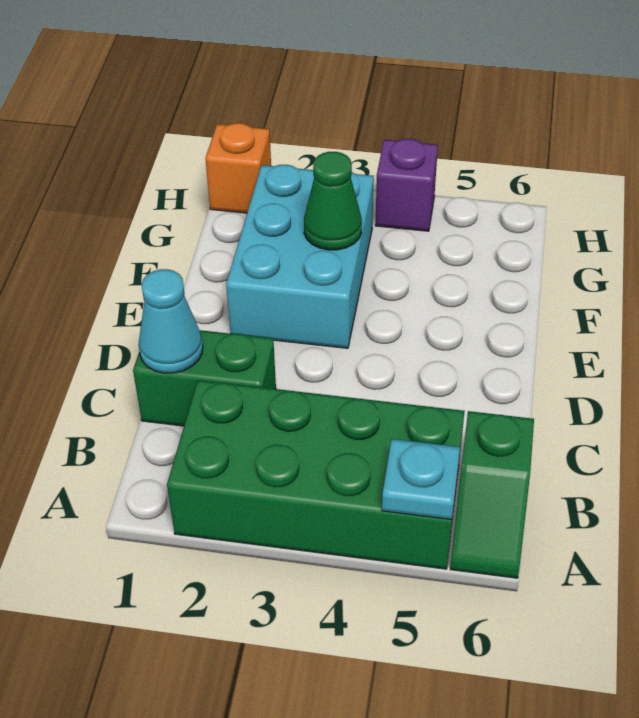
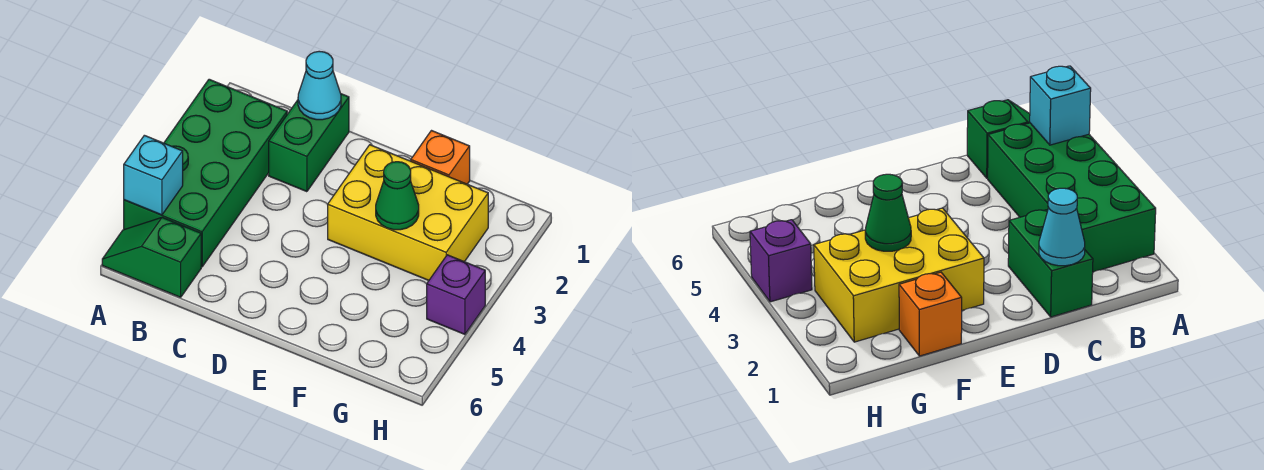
cyan plate A5 level 2 -> cyan brick A5 level 2
cyan brick E2:G3 level 1 -> yellow brick E2:G3 level 1
orange brick H1 level 1 -> orange brick F1 level 1

